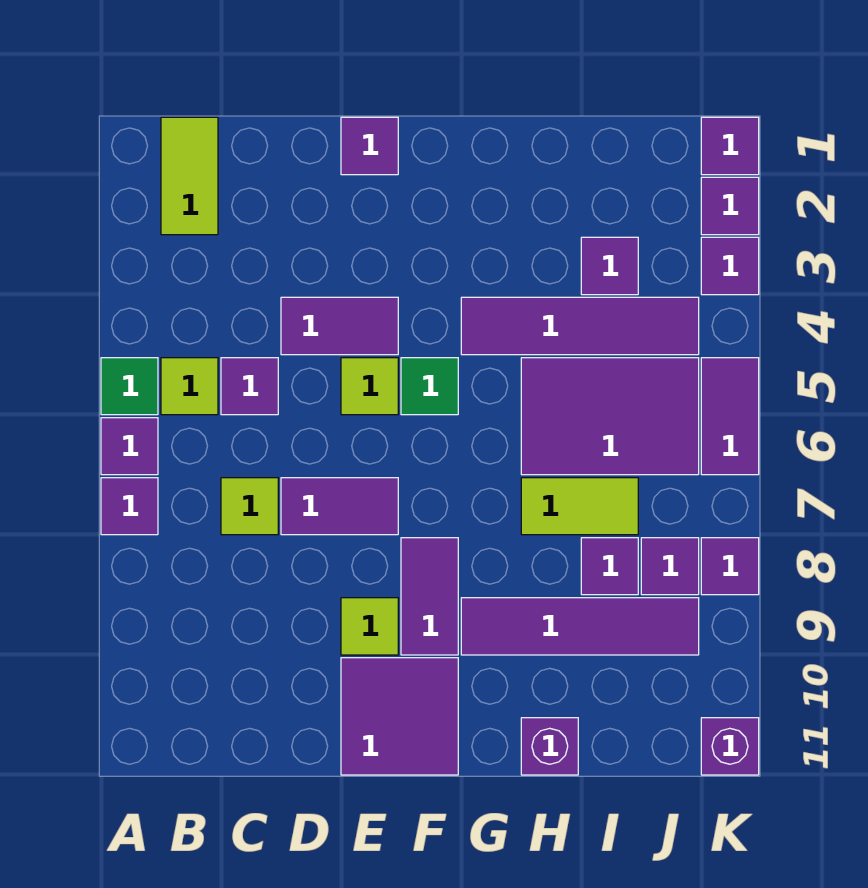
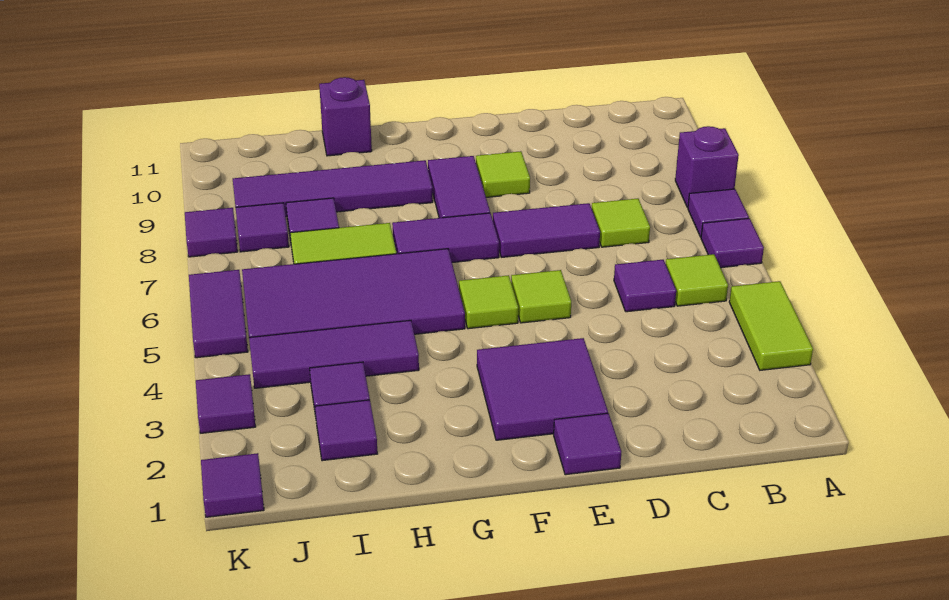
green tile A5 level 1 -> none
lime tile B1:B2 level 1 -> lime tile A3:A4 level 1
purple tile D4:E4 level 1 -> purple tile F7:G7 level 1
purple tile E10:F11 level 1 -> purple tile E2:F3 level 1
green tile F5 level 1 -> lime tile F5 level 1
purple tile G4:J4 level 1 -> purple tile H4:J4 level 1
purple tile H5:J6 level 1 -> purple tile G5:J6 level 1
purple tile K2 level 1 -> purple tile I2 level 1
purple brick K11 level 1 -> purple brick A8 level 1

